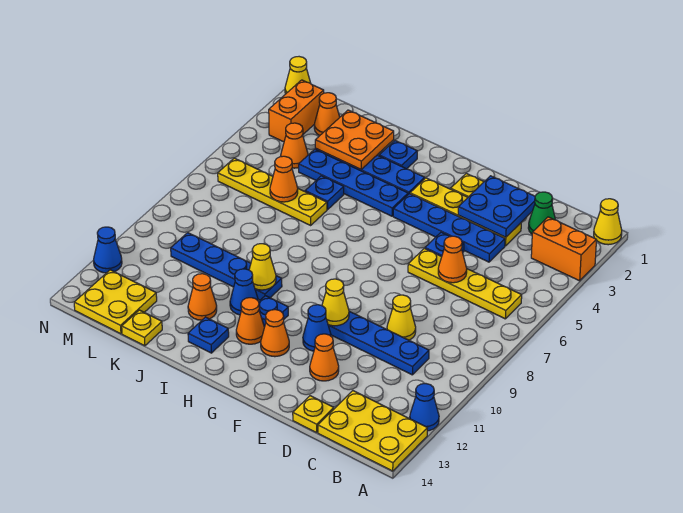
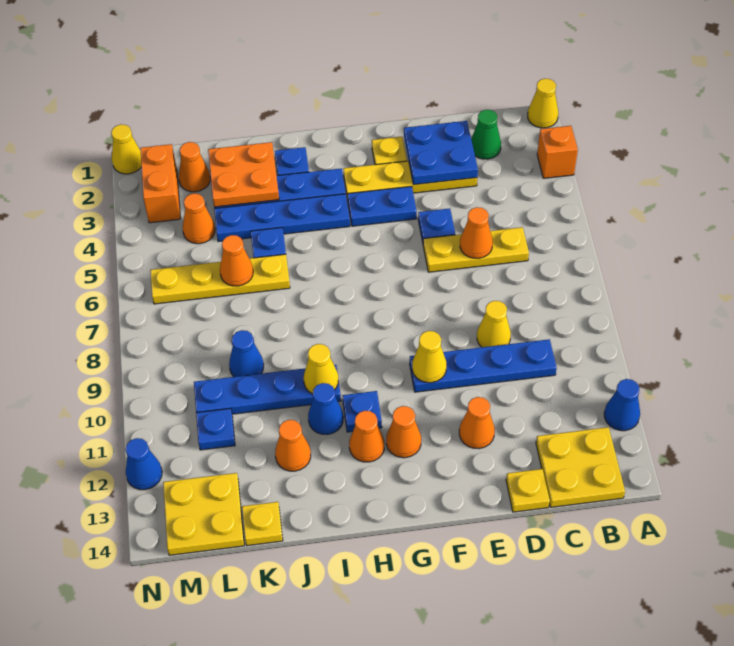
orange brick A3:B3 level 1 -> orange brick A3 level 1
yellow plate A13:C14 level 1 -> yellow plate B13:C14 level 1
yellow plate B6:E6 level 1 -> yellow plate C6:E6 level 1
blue plate D4:G4 level 1 -> blue plate F4:G4 level 1
blue cone F11 level 1 -> blue cone K9 level 1
blue plate I13 level 1 -> blue plate L11 level 1

